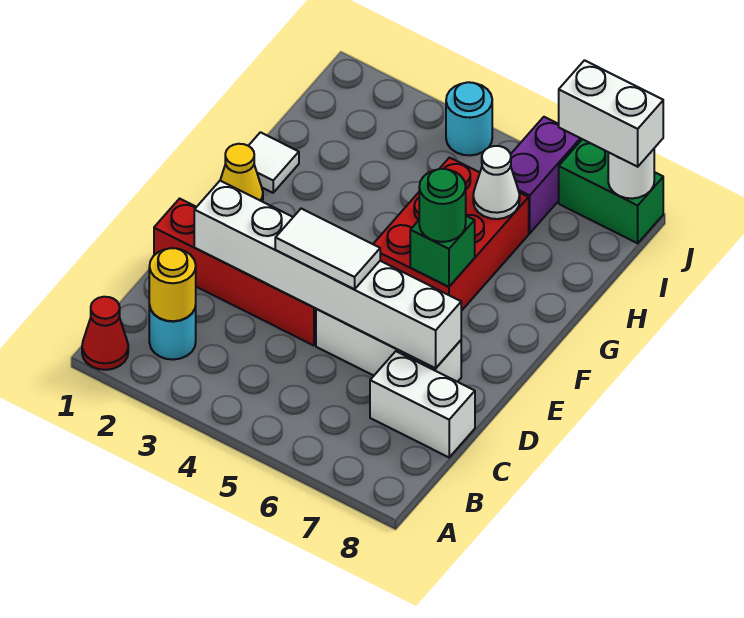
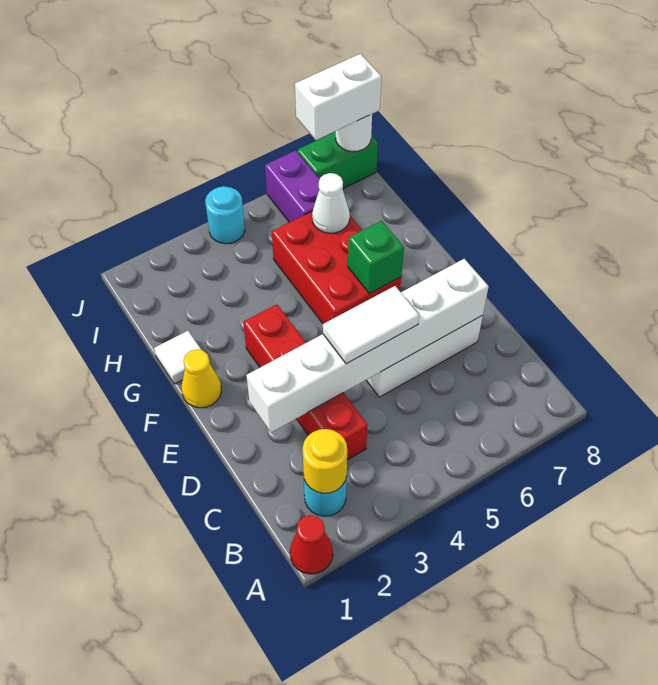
white brick C7:C8 level 1 -> none
red brick D1:D4 level 1 -> red brick C3:F3 level 1
green round brick F6 level 3 -> none

